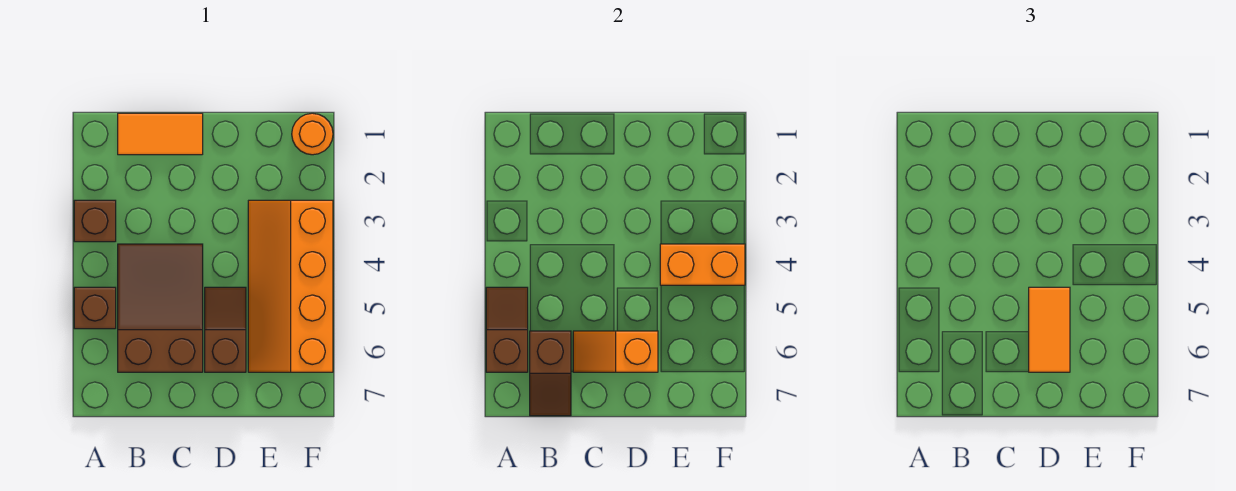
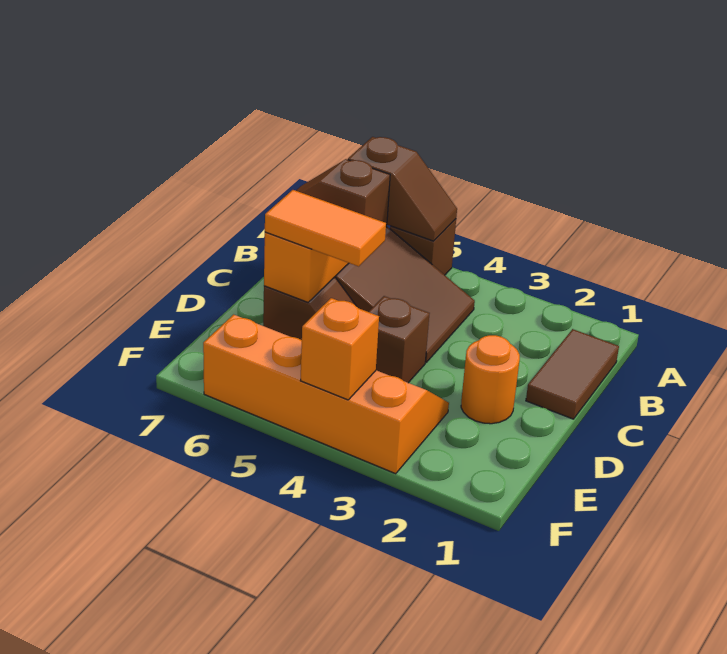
brown brick A3 level 1 -> brown brick D4 level 1
orange tile B1:C1 level 1 -> brown tile B1:C1 level 1
orange brick E4:F4 level 2 -> orange brick F4 level 2
orange round brick F1 level 1 -> orange round brick D2 level 1

